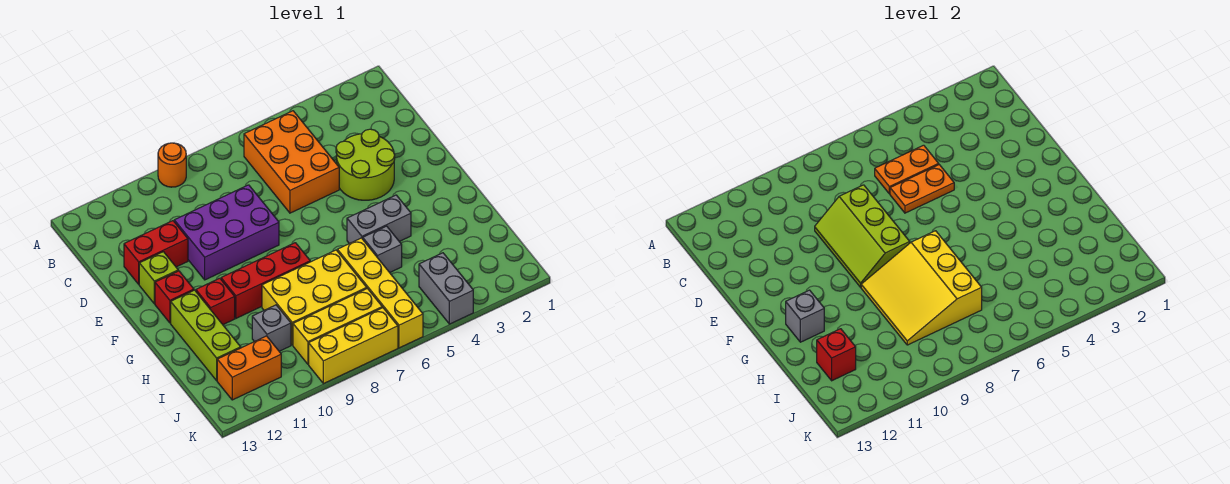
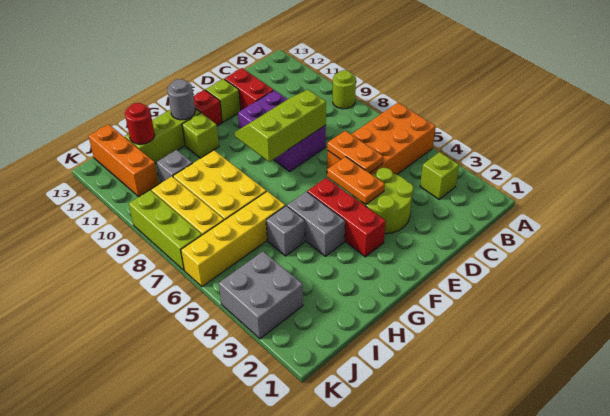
orange round brick A9 level 1 -> lime round brick A9 level 1
none -> lime brick B3 level 1
orange brick B5:D6 level 1 -> orange brick A5:D6 level 1
orange plate C5:C6 level 2 -> orange plate E4:E5 level 2
yellow slope G7:I9 level 2 top 7 -> none
red brick G8:G10 level 1 -> red brick F3:F5 level 1
red brick G11 level 1 -> lime brick G11 level 1
grey brick G12 level 2 -> grey round brick G12 level 2
red brick I12 level 2 -> red round brick I12 level 2
grey brick J4:K4 level 1 -> grey brick J3:K4 level 1
orange brick J11:J12 level 1 -> orange brick J11:J13 level 1
yellow brick K7:K9 level 1 -> lime brick K7:K9 level 1

